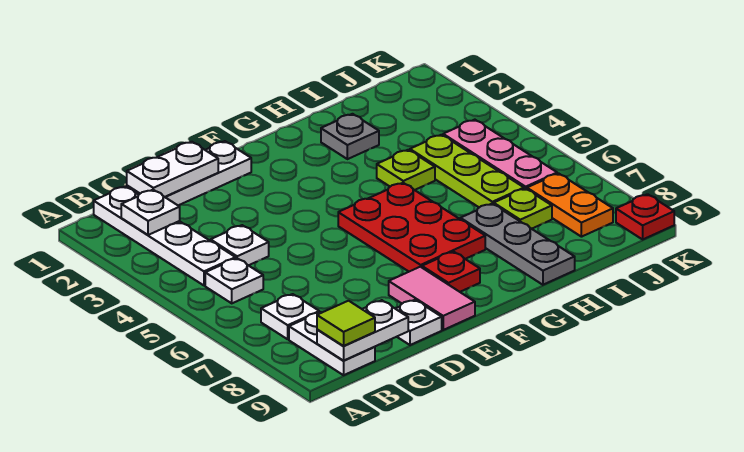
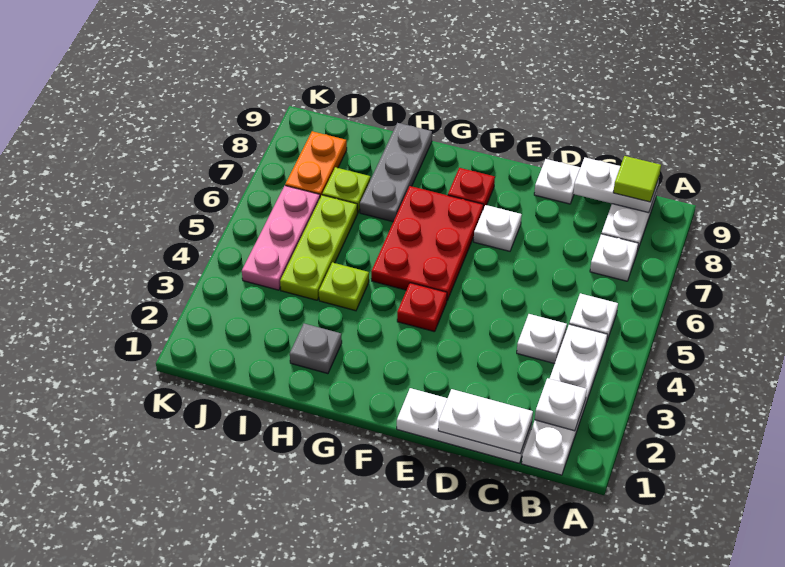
none -> white plate E7 level 1
pink tile E8:E9 level 1 -> none
red plate K9 level 1 -> red plate F4 level 1

